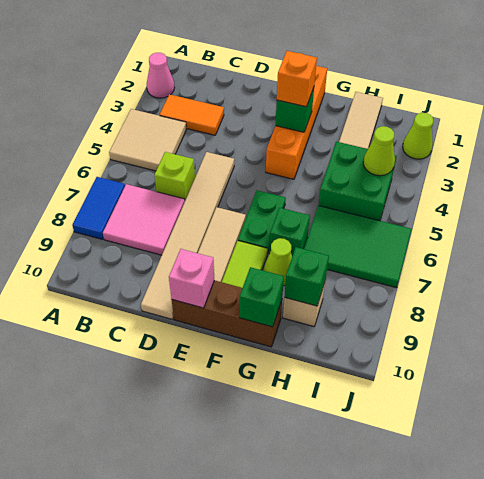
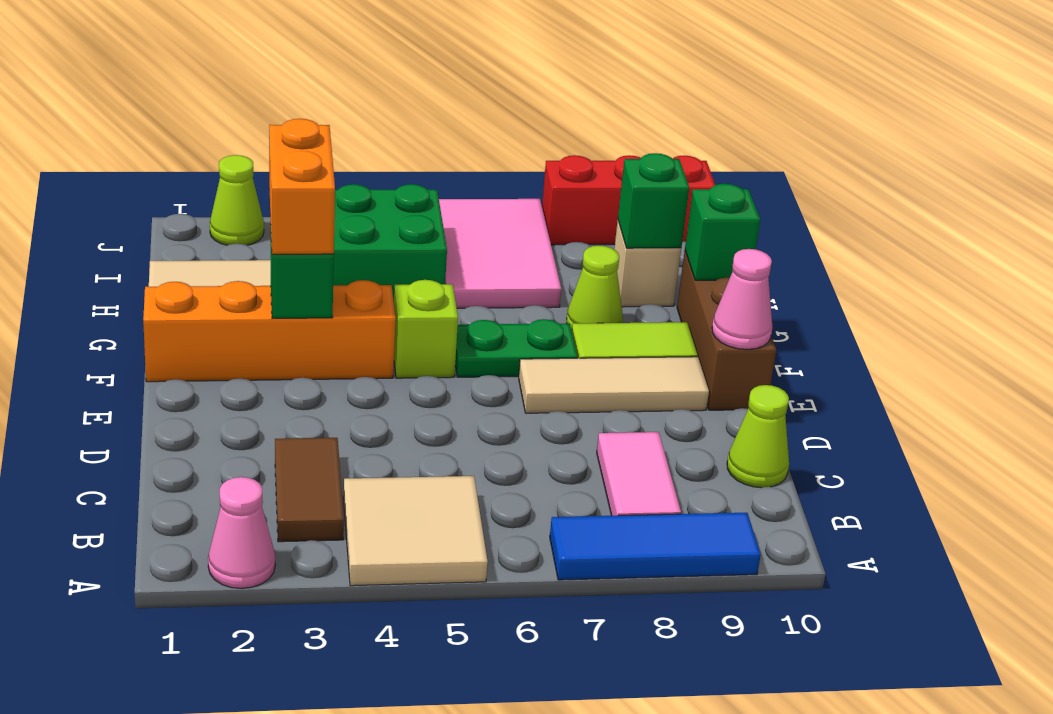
blue tile A7:A8 level 1 -> blue tile A7:A9 level 1
orange tile B3:C3 level 1 -> brown tile B3:C3 level 1
pink tile B7:C8 level 1 -> pink tile B8:C8 level 1
lime brick C6 level 1 -> lime brick F5 level 1
tan tile D5:D10 level 1 -> none
pink brick E10 level 2 -> pink cone E10 level 2
orange brick F3 level 3 -> orange brick F3:G3 level 3
green brick G7 level 1 -> none
green tile H6:J7 level 1 -> pink tile H6:J7 level 1
lime cone I4 level 2 -> lime cone C10 level 1
none -> red brick J8:J10 level 1

